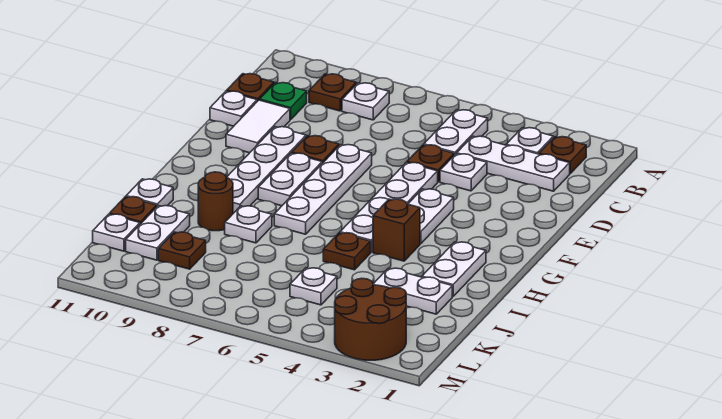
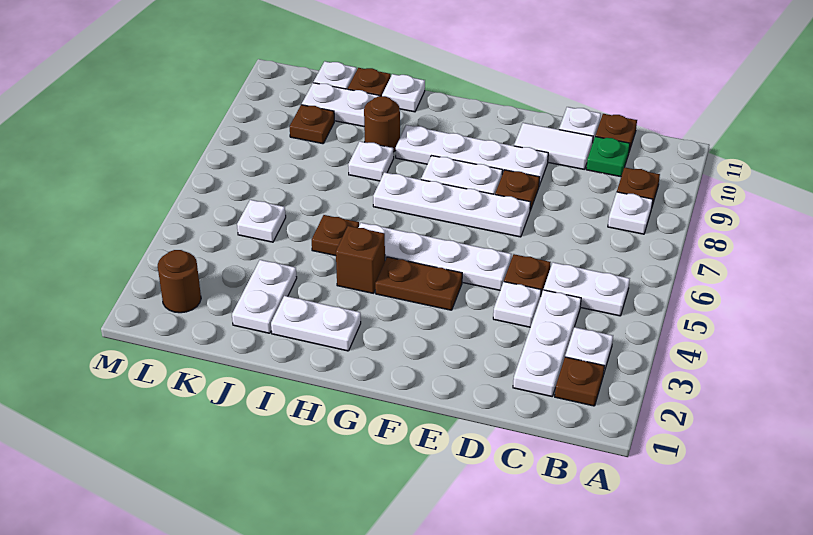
white plate F4:G4 level 1 -> brown plate F4:G4 level 1
brown round brick L2:M3 level 1 -> brown round brick L2 level 1

